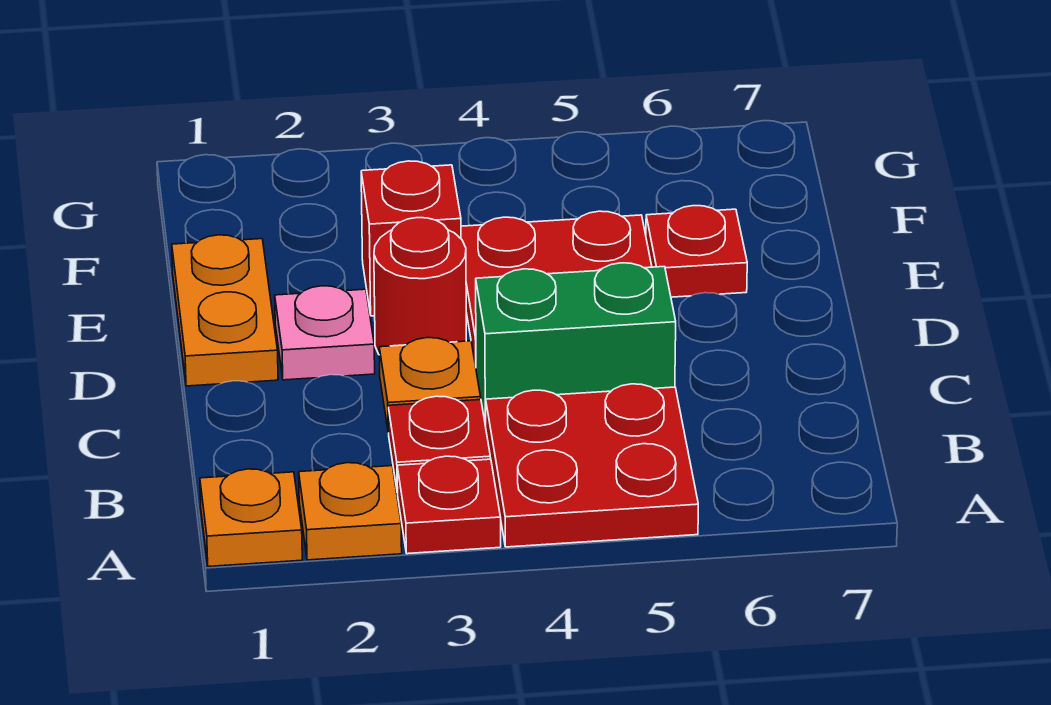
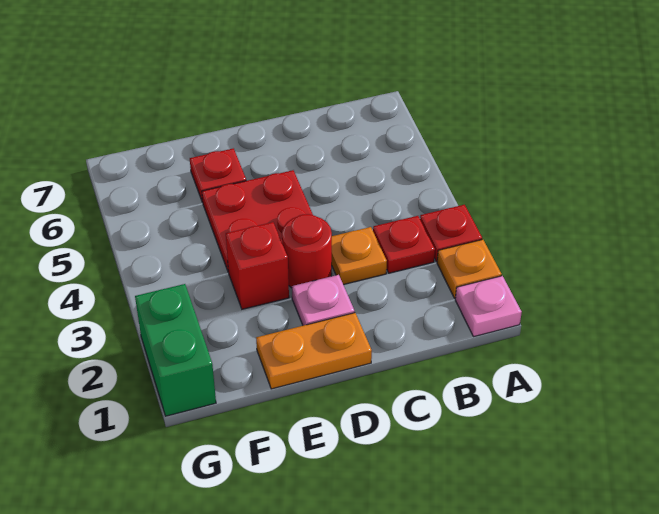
orange plate A1 level 1 -> pink plate A1 level 1
red plate A4:B5 level 1 -> none
green brick C4:C5 level 1 -> green brick G1:G2 level 1

